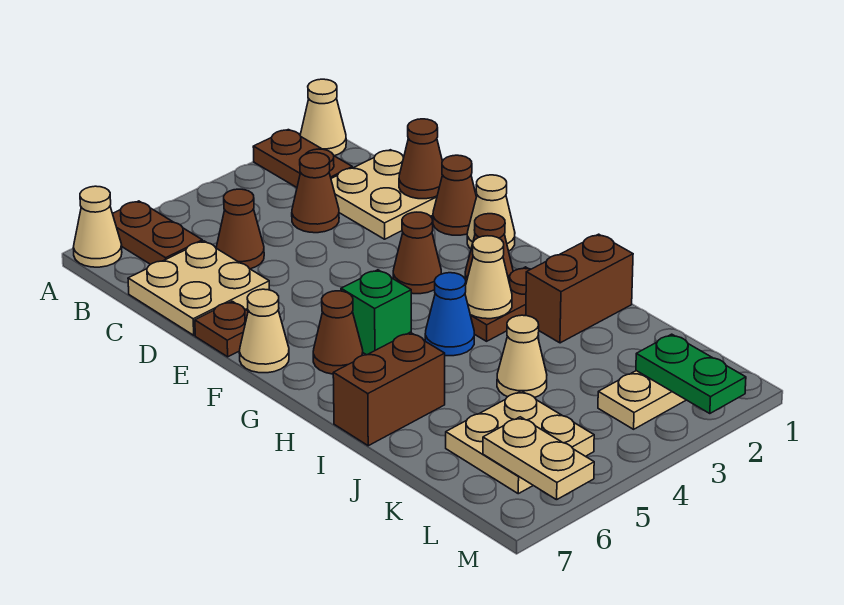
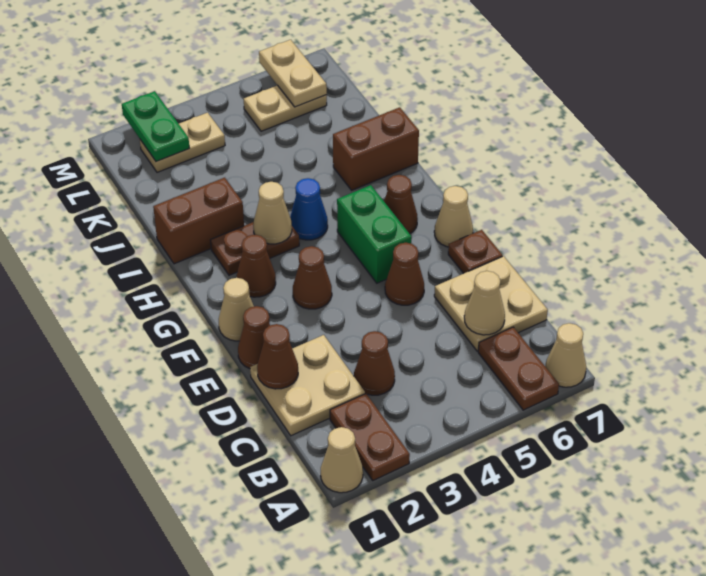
brown cone C5 level 1 -> brown cone E5 level 1
green brick G5 level 1 -> green brick F5:G5 level 1
tan cone J4 level 1 -> tan cone C6 level 2
tan plate K5:L6 level 1 -> tan plate L5:L6 level 1

